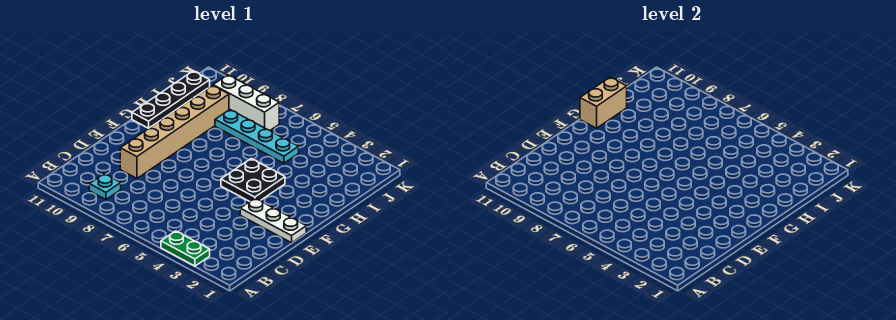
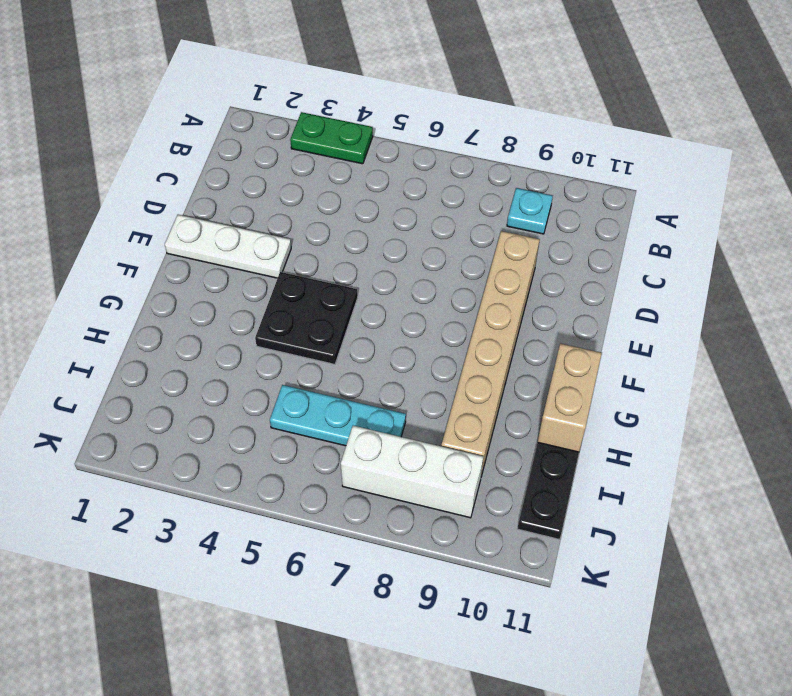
cyan plate I5:I8 level 1 -> cyan plate I5:I7 level 1

